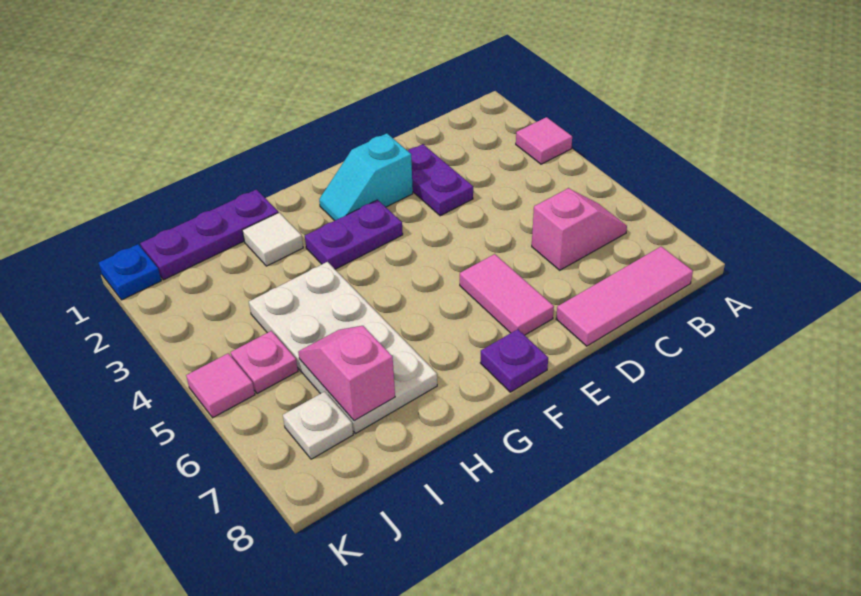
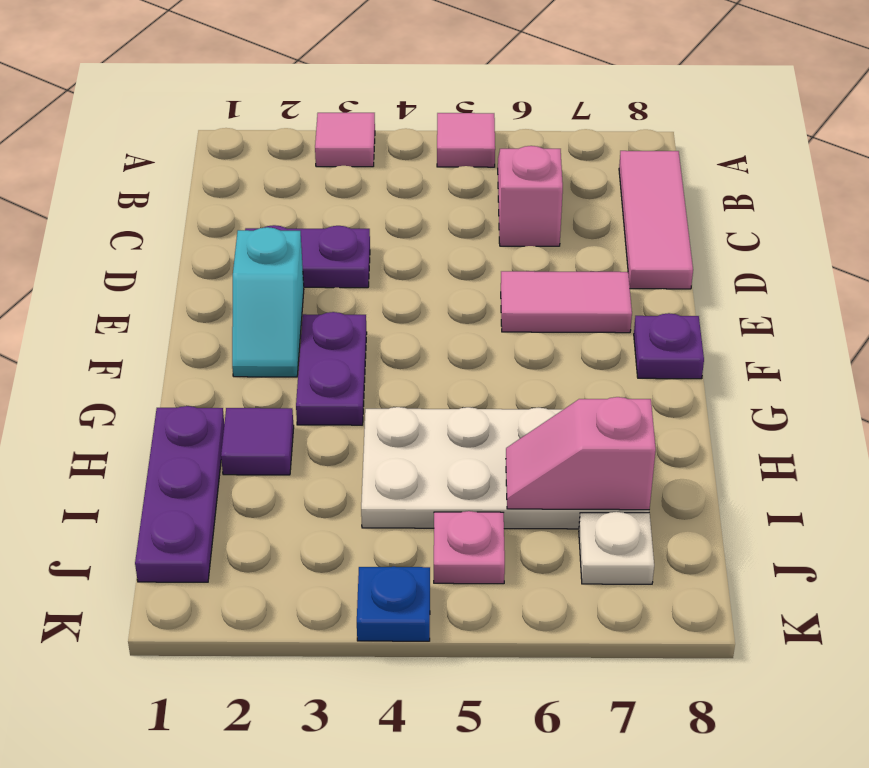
white tile H2 level 1 -> purple tile H2 level 1
blue plate K1 level 1 -> blue plate K4 level 1
pink tile K5 level 1 -> pink tile A5 level 1

